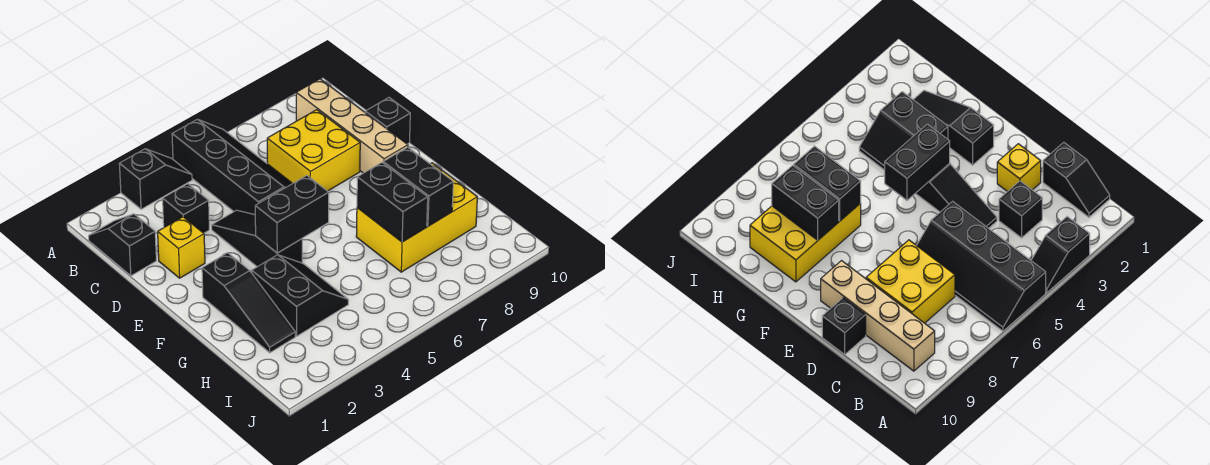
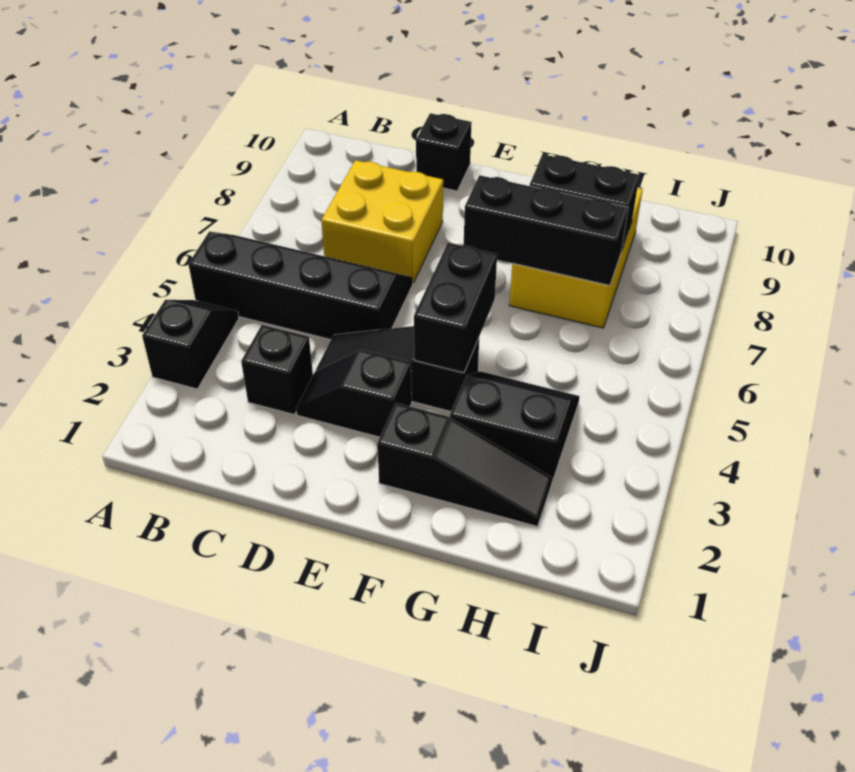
black slope B1:C1 level 1 top C -> black slope D3:E3 level 1 top E
tan brick B9:E9 level 1 -> none
yellow brick D2 level 1 -> none
black brick G7:H7 level 2 -> black brick F7:H7 level 2

